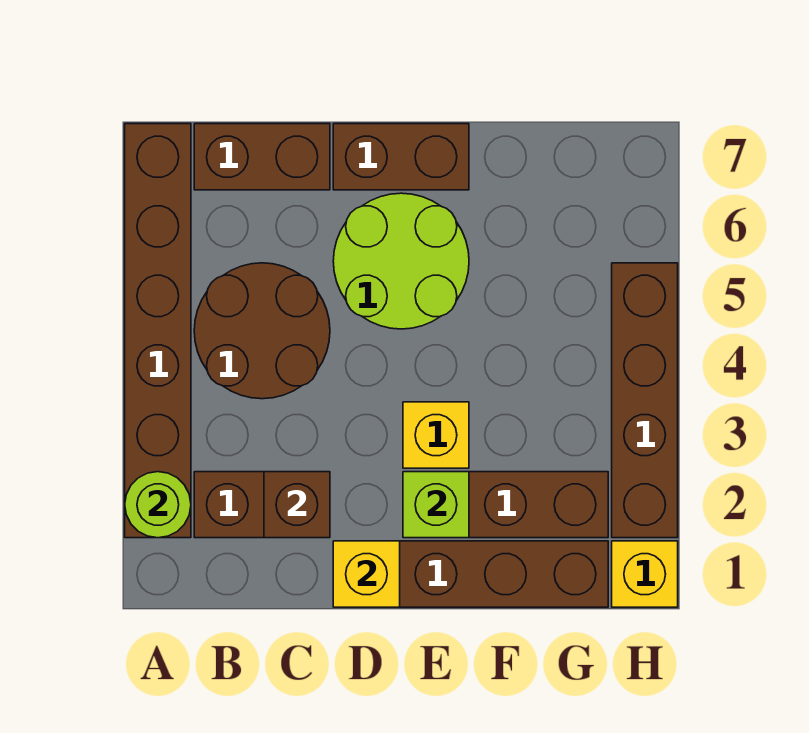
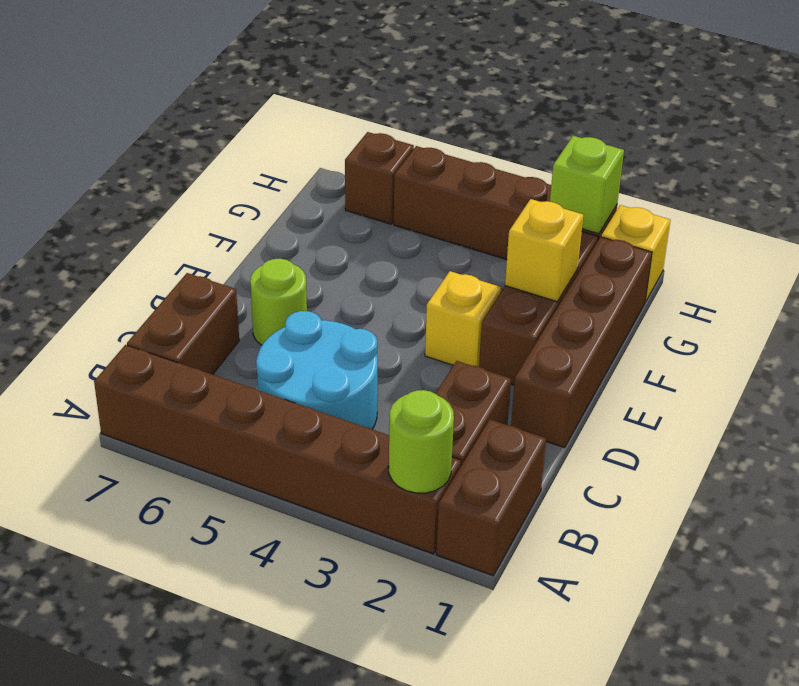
brown round brick B4:C5 level 1 -> cyan round brick B4:C5 level 1
brown brick C2 level 2 -> brown brick H6 level 1
yellow brick D1 level 2 -> yellow brick F2 level 2
lime round brick D5:E6 level 1 -> lime round brick D6 level 1
brown brick D7:E7 level 1 -> brown brick A1:B1 level 1
lime brick E2 level 2 -> lime brick H2 level 2

